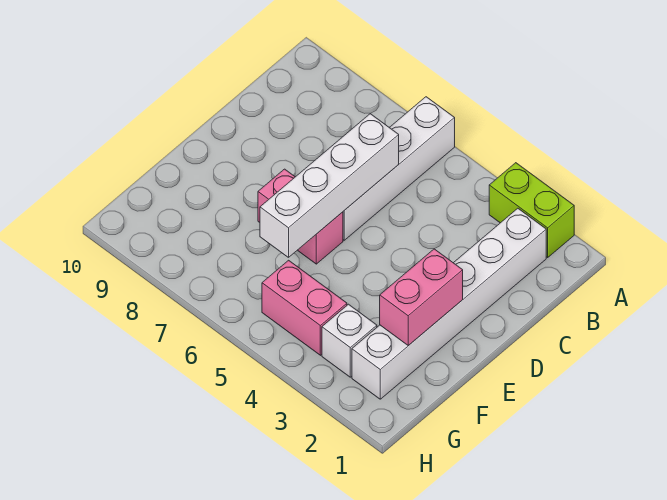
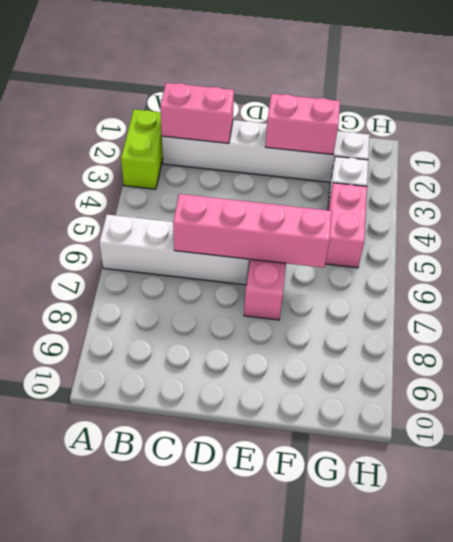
none -> pink brick B2:C2 level 2
white brick C6:F6 level 2 -> pink brick C6:F6 level 2

